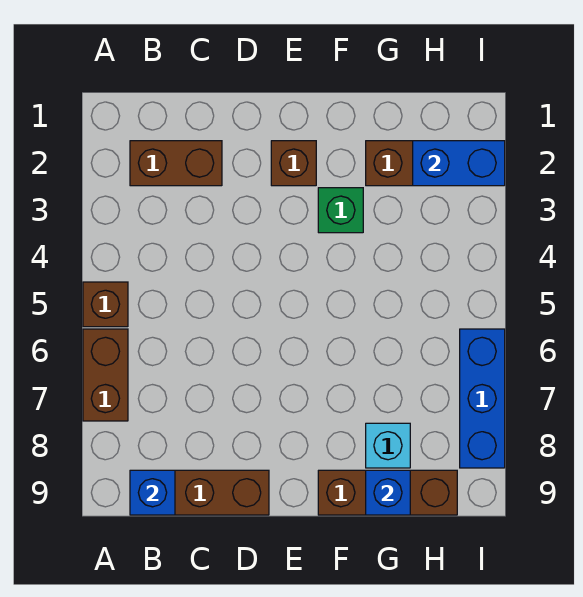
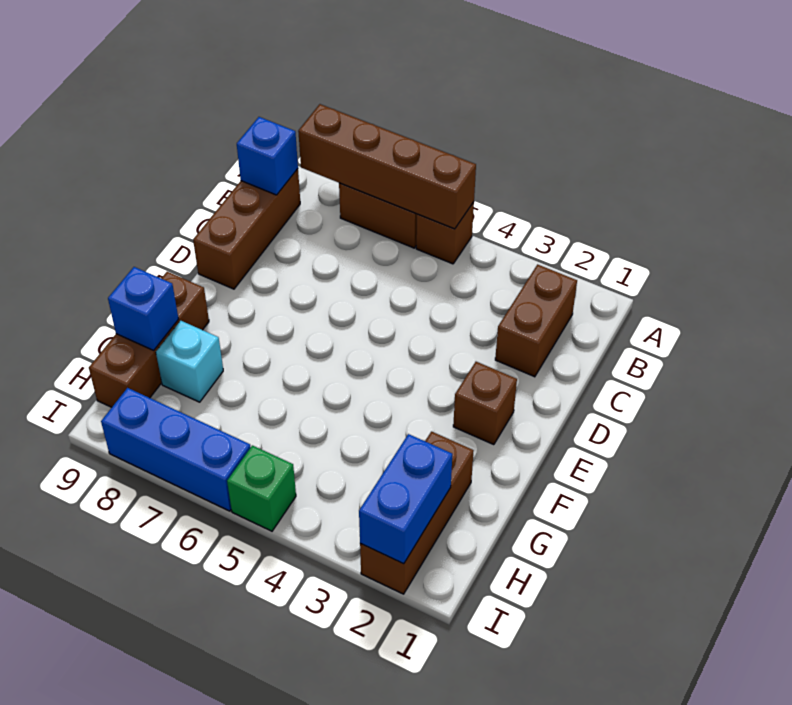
none -> brown brick A5:A8 level 2
green brick F3 level 1 -> green brick I5 level 1

